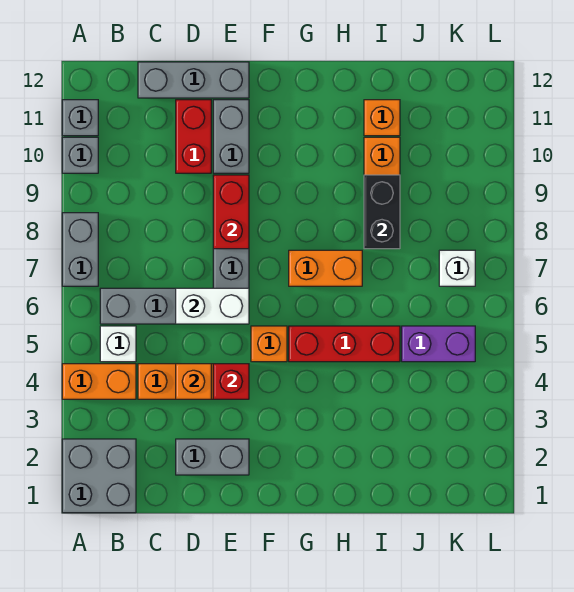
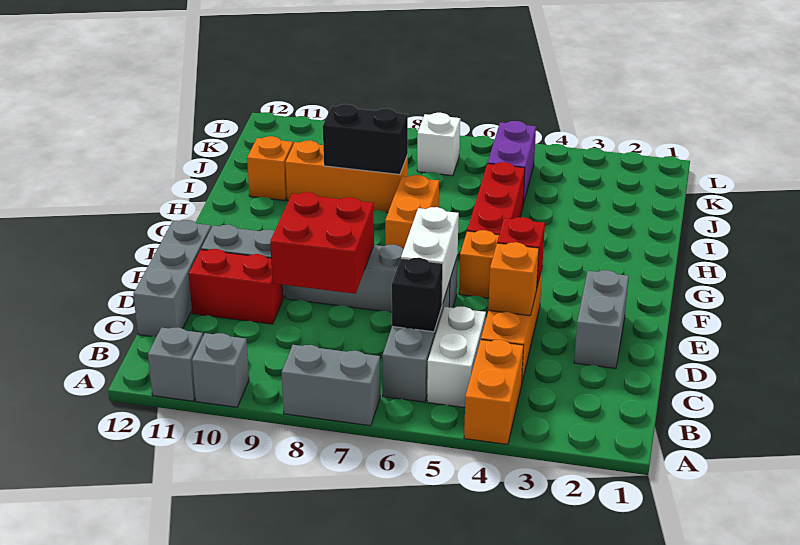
grey brick A1:B2 level 1 -> none
white brick B5 level 1 -> white brick B5:C5 level 1
none -> black brick C6 level 2
red brick E8:E9 level 2 -> red brick D8:E9 level 2

